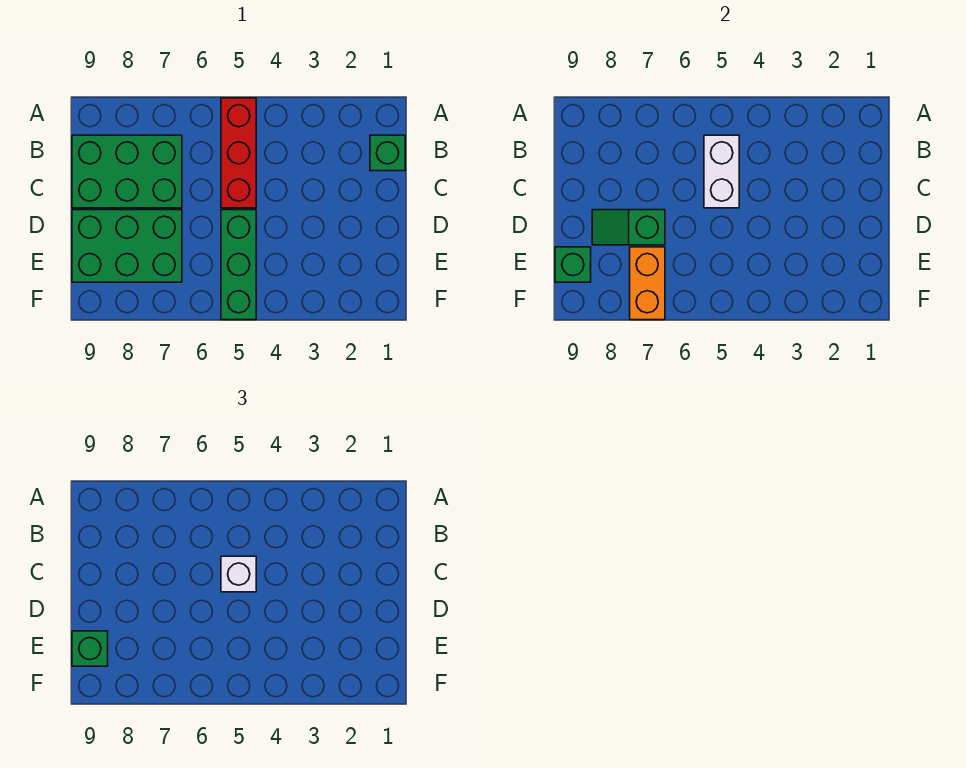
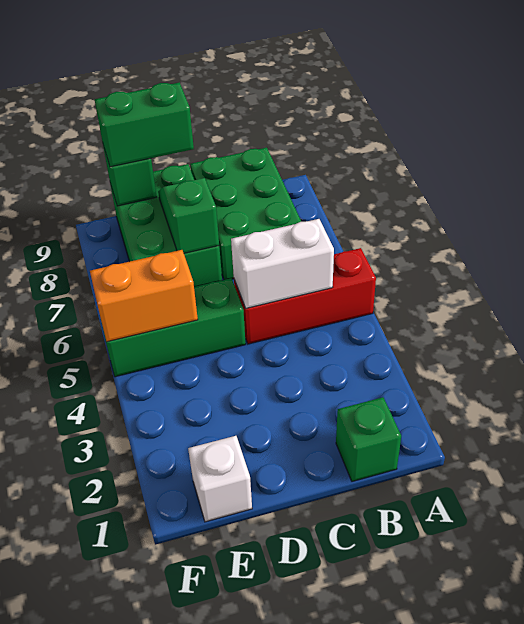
white brick C5 level 3 -> white brick E1 level 1
orange brick E7:F7 level 2 -> orange brick E5:F5 level 2
green brick E9 level 3 -> green brick D9:E9 level 3

